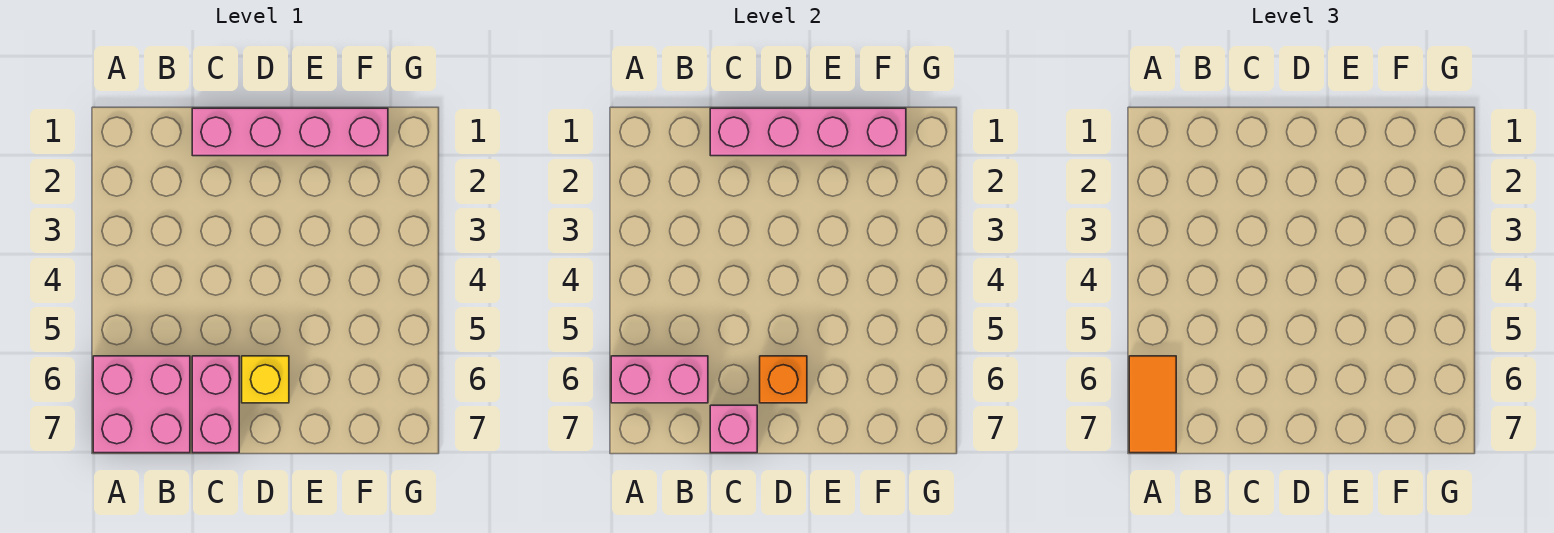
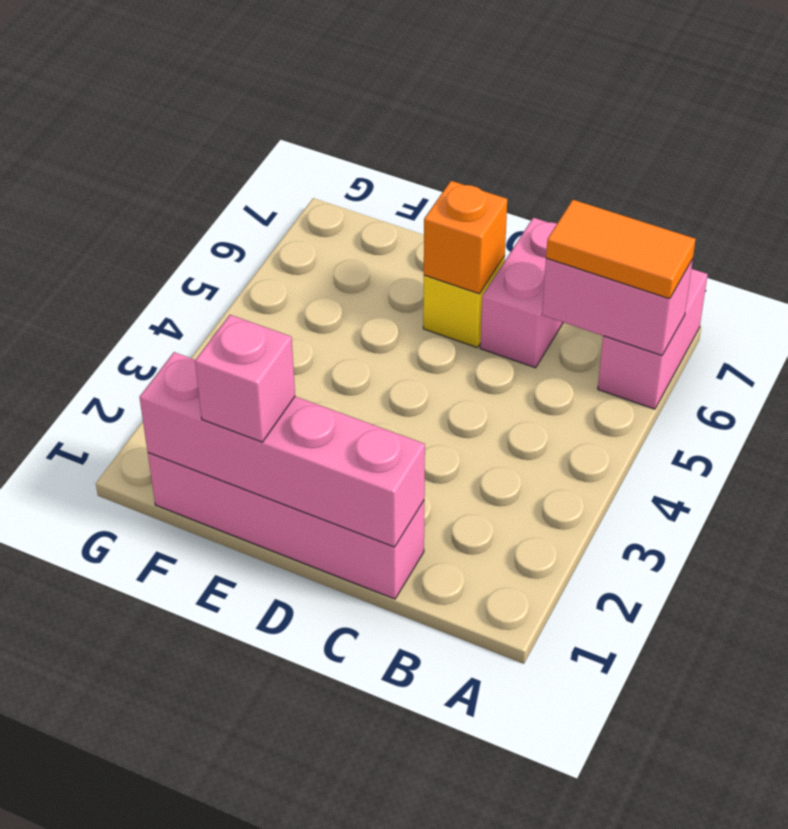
pink brick A6:B7 level 1 -> pink brick A6:A7 level 1
orange tile A6:A7 level 3 -> orange tile A6:B6 level 3
pink brick C7 level 2 -> pink brick E1 level 3

